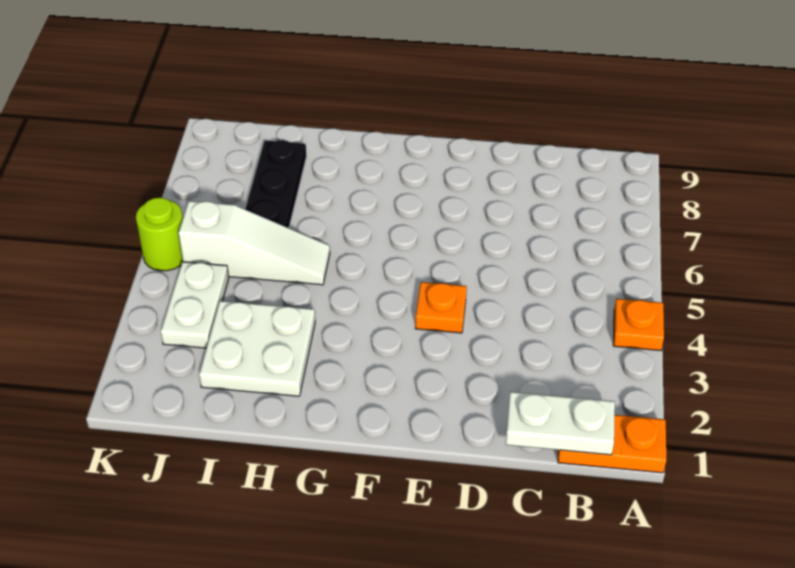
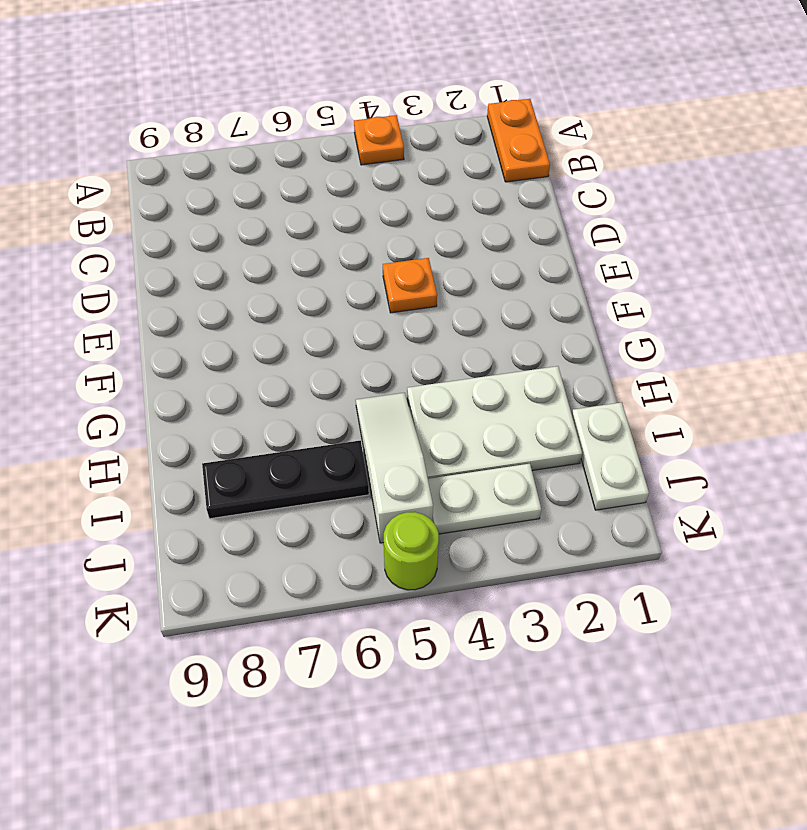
white plate B1:C1 level 2 -> white plate I1:J1 level 1
white plate H2:I3 level 1 -> white plate H2:I4 level 1

